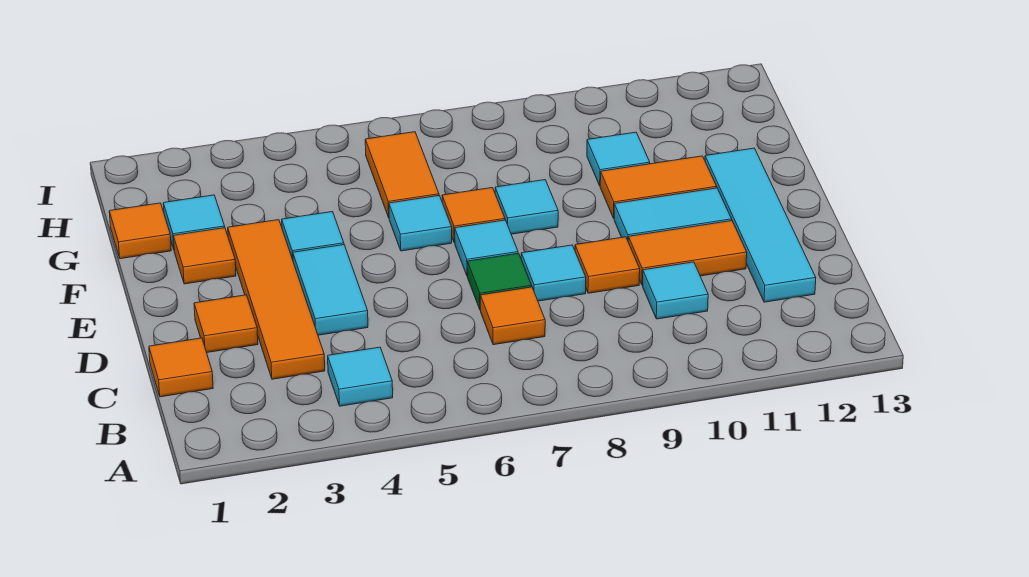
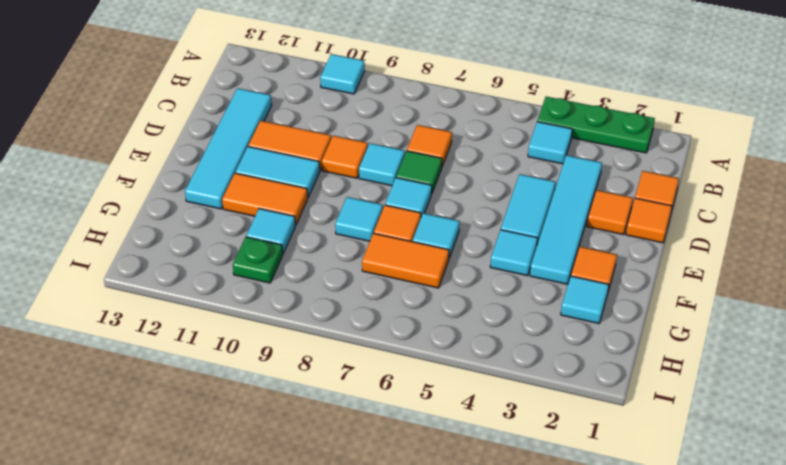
none -> green plate A2:A4 level 1
orange tile C3:F3 level 1 -> cyan tile C3:F3 level 1
cyan tile C10 level 1 -> cyan tile A10 level 1
orange tile G1 level 1 -> orange tile D1 level 1
orange tile G6:H6 level 1 -> orange tile G6:G7 level 1
none -> green plate H10 level 1

